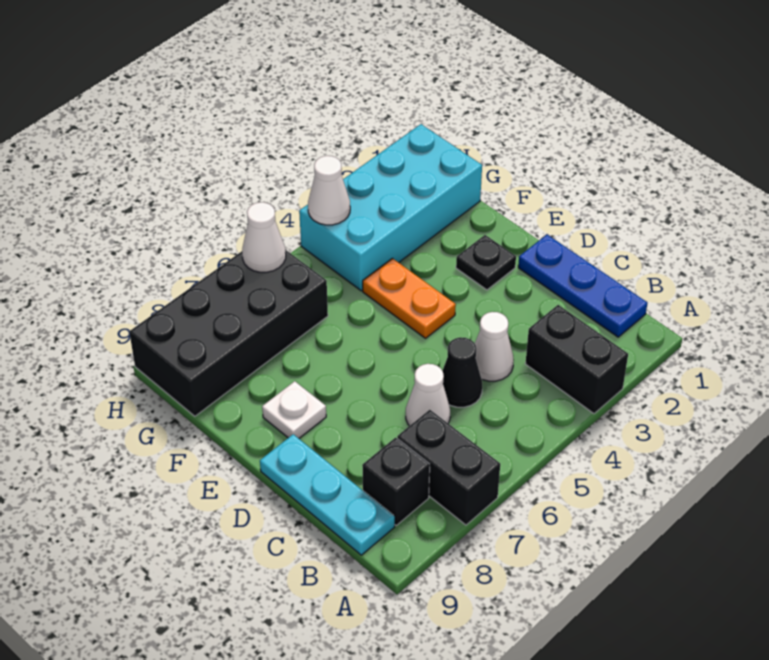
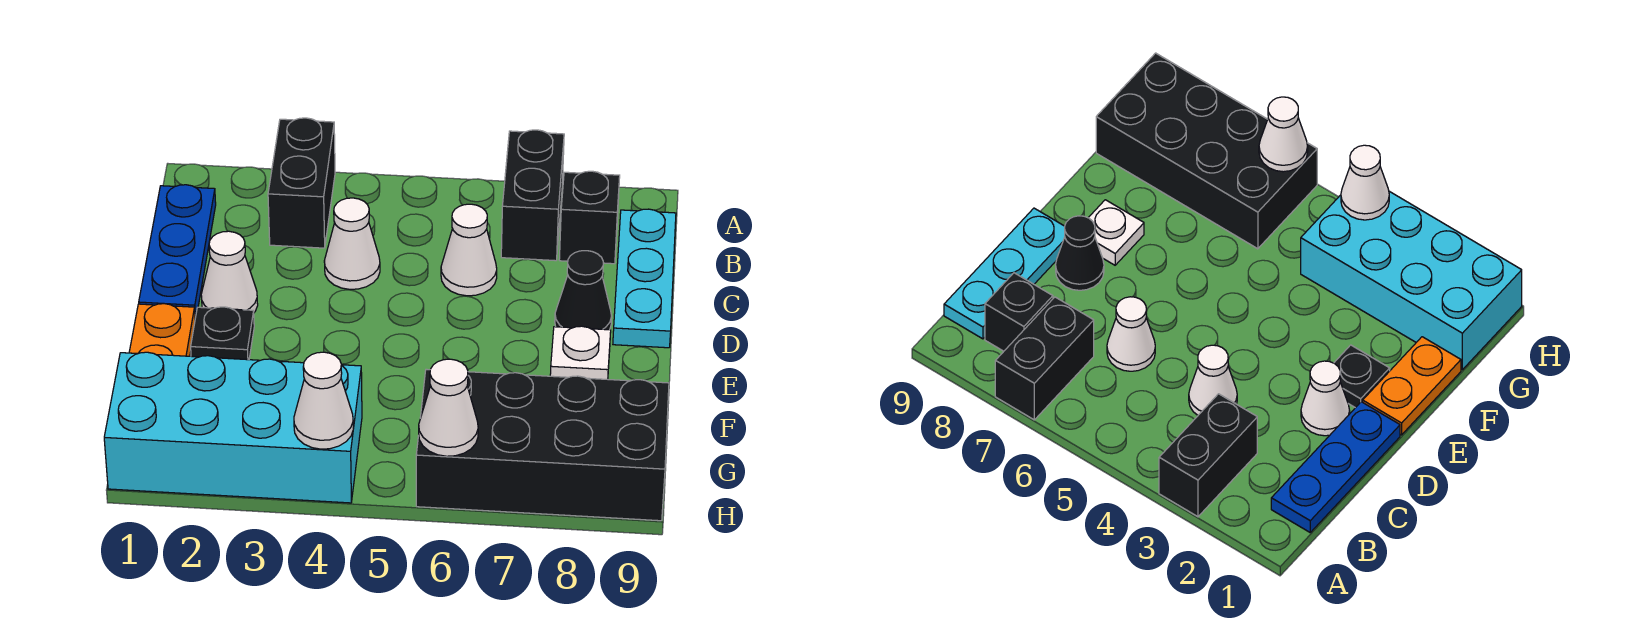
black cone C5 level 1 -> black cone D8 level 1
none -> white cone D2 level 1
orange plate E4:F4 level 1 -> orange plate E1:F1 level 1

